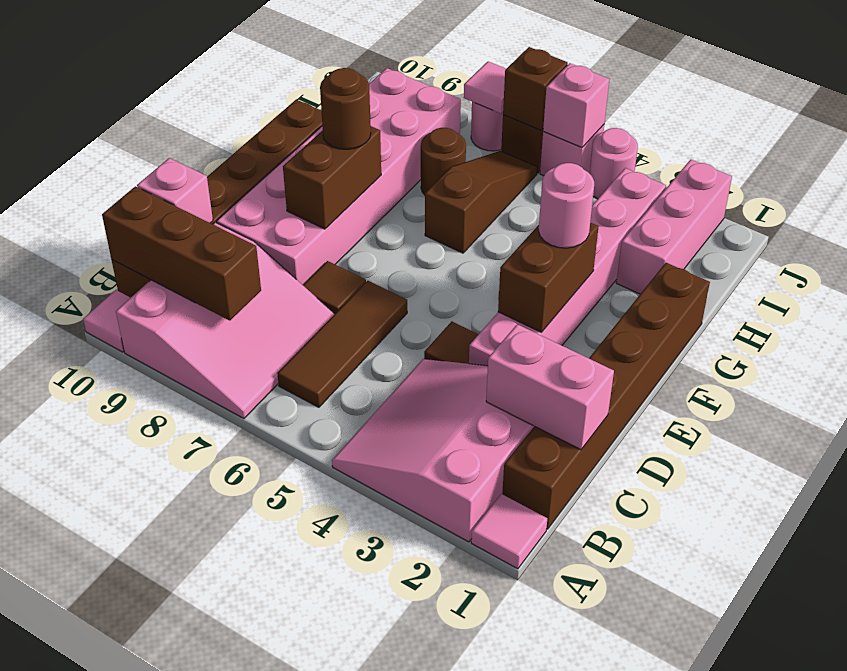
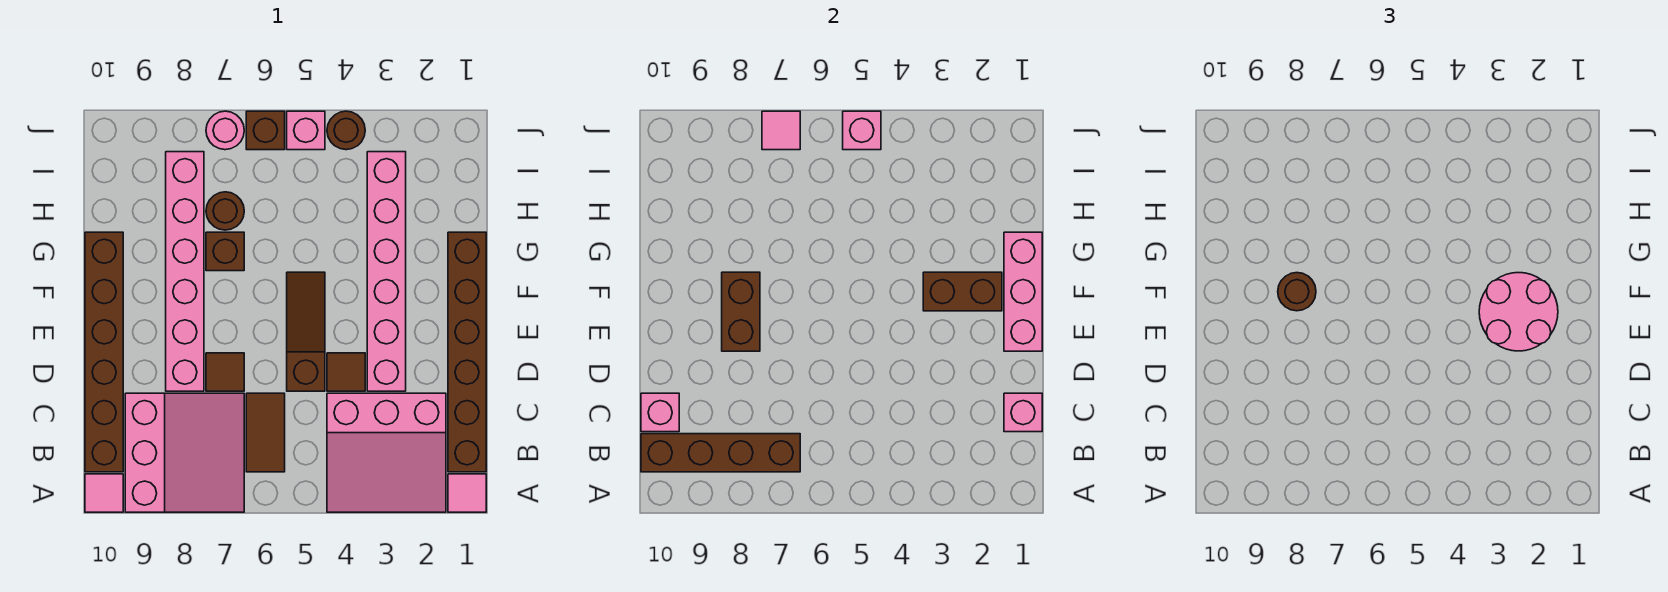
pink slope A2:C4 level 1 top 2 -> pink slope A2:C4 level 1 top C
brown tile B6:D6 level 1 -> brown tile B6:C6 level 1
brown brick B8:B10 level 2 -> brown brick B7:B10 level 2
pink brick C1:C2 level 2 -> pink brick C1 level 2
pink brick D8:I9 level 1 -> pink brick D8:I8 level 1
brown brick E3:F3 level 2 -> brown brick F2:F3 level 2
pink round brick F3 level 3 -> pink round brick E2:F3 level 3
brown slope G6:I6 level 1 top G -> brown slope D5:F5 level 1 top D
pink brick H2:J2 level 1 -> pink brick E1:G1 level 2
pink round brick J4 level 1 -> brown round brick J4 level 1
brown brick J6 level 2 -> brown brick G7 level 1

